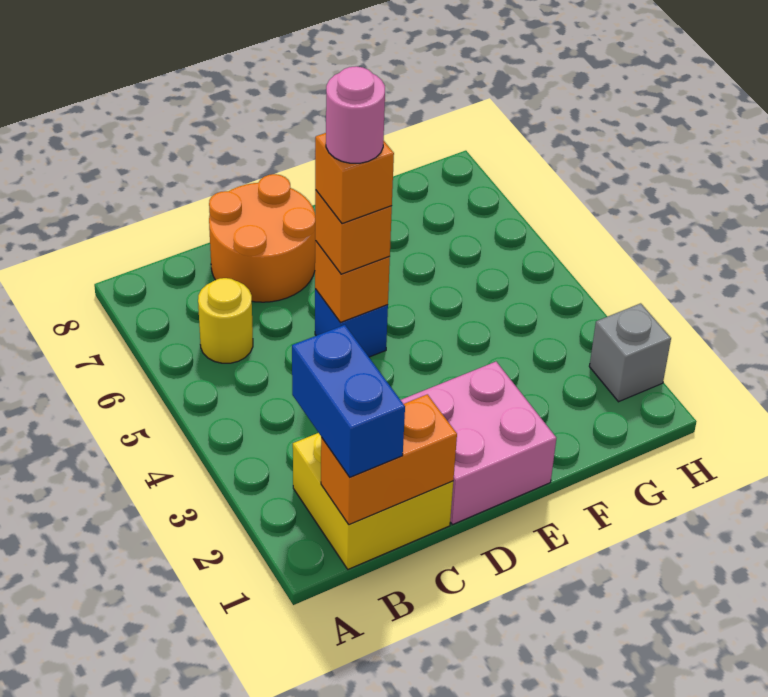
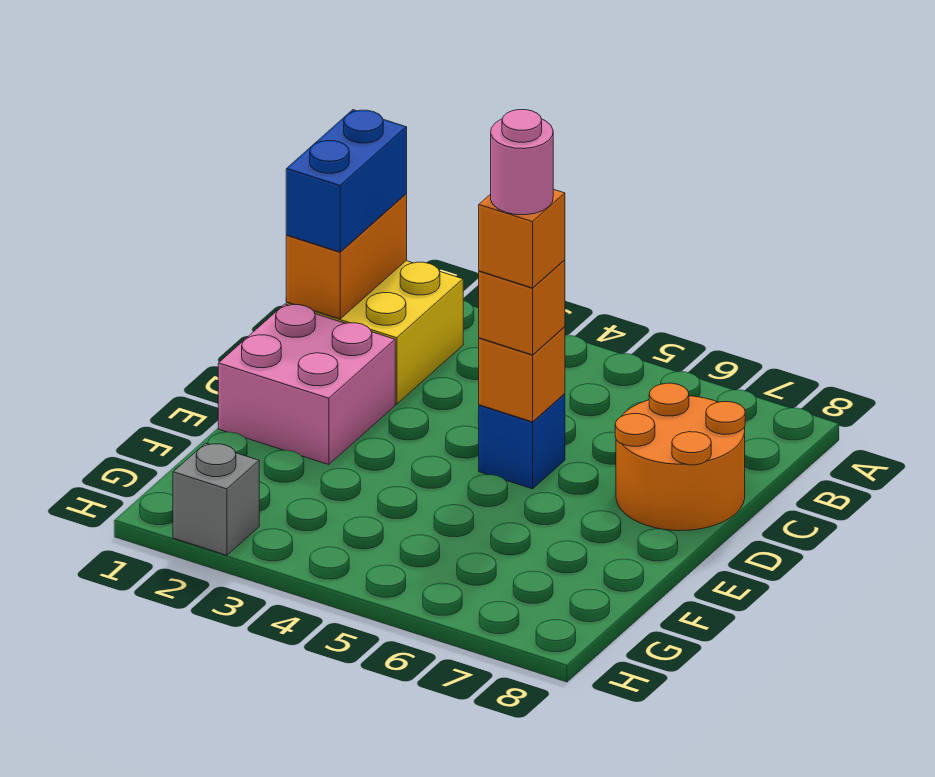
blue brick B1:B2 level 3 -> blue brick B1:C1 level 3
yellow round brick B6 level 1 -> none

